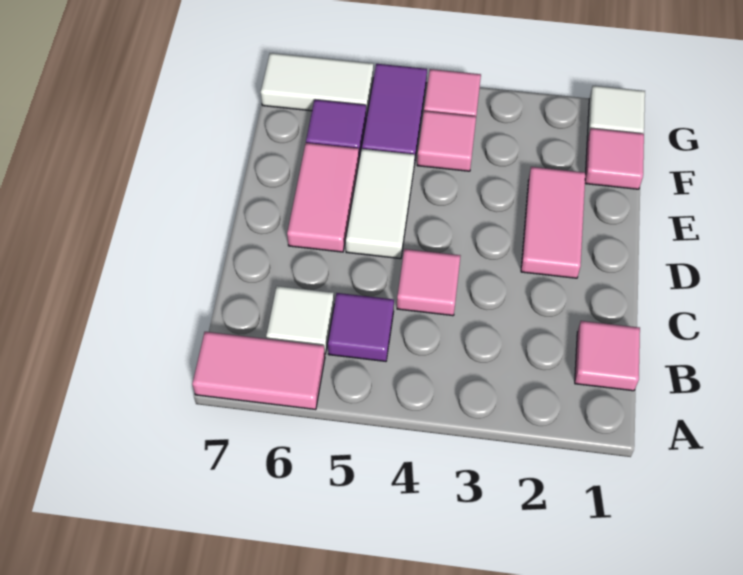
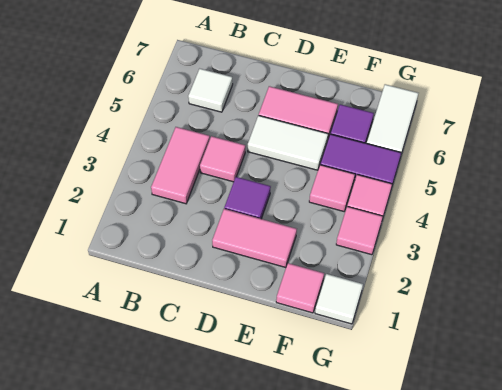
pink tile A6:A7 level 1 -> pink tile B3:B4 level 1
pink tile B1 level 1 -> pink tile G3 level 1
purple tile B5 level 1 -> purple tile D3 level 1

